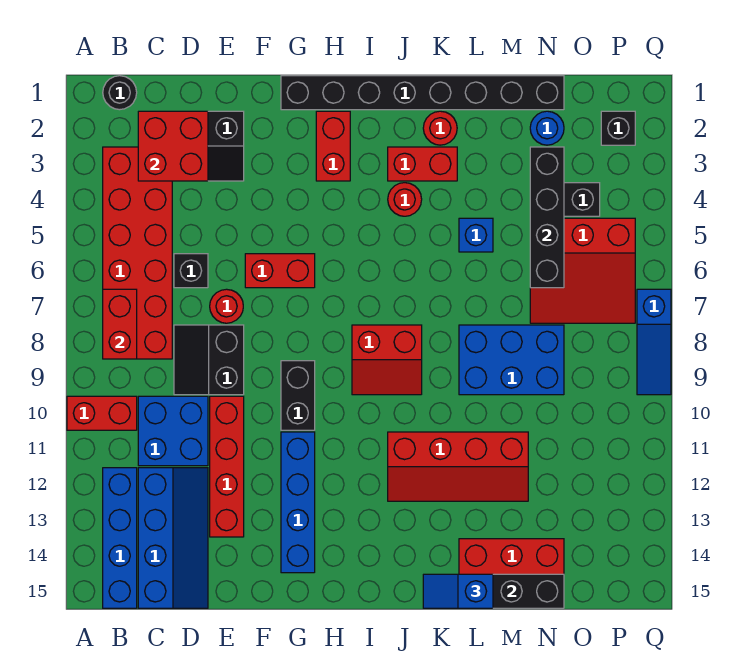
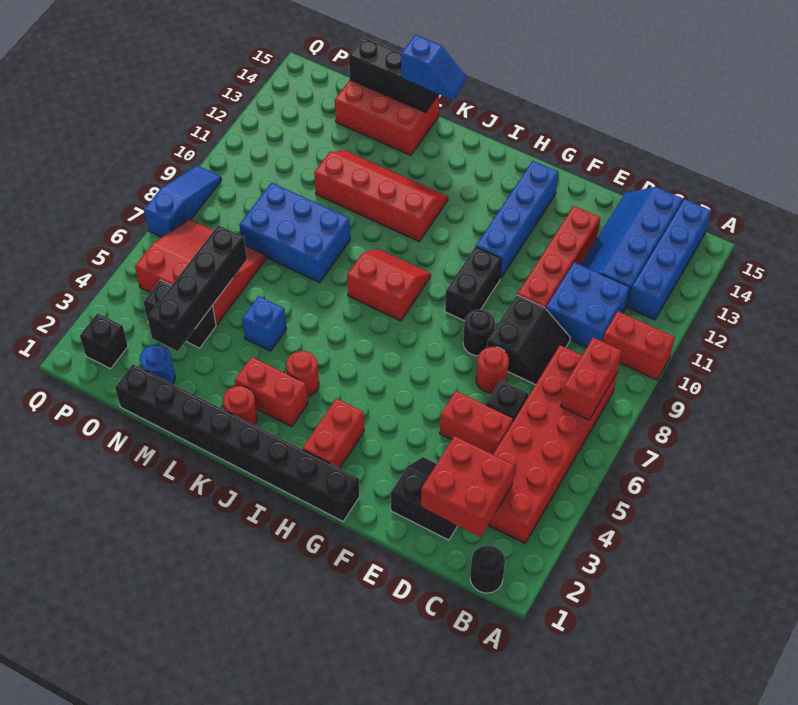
red brick F6:G6 level 1 -> red brick D5:E5 level 1
none -> black round brick F8 level 1

